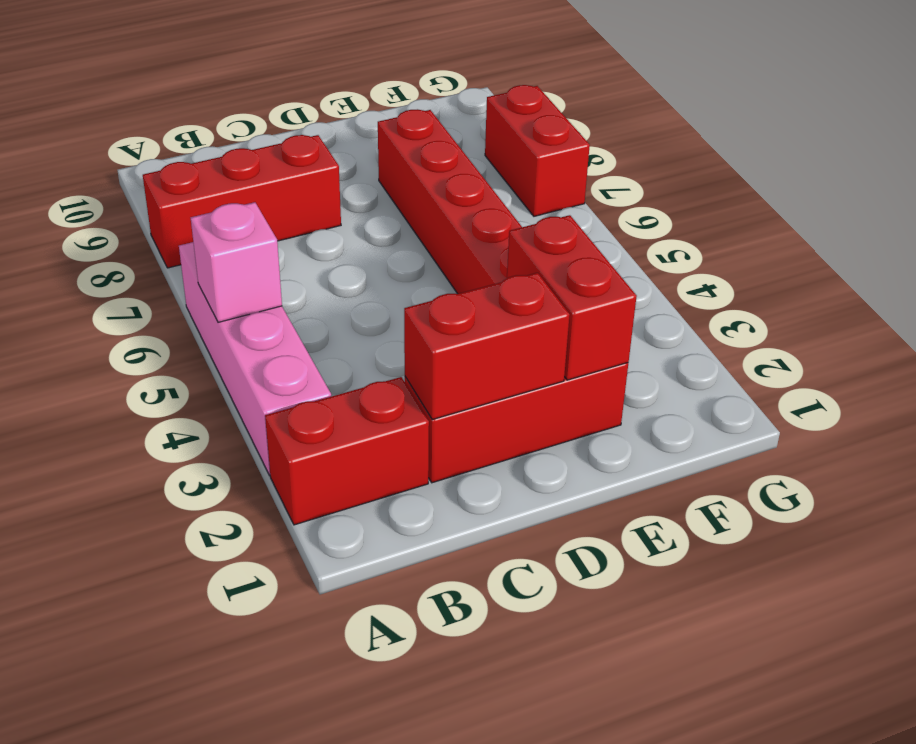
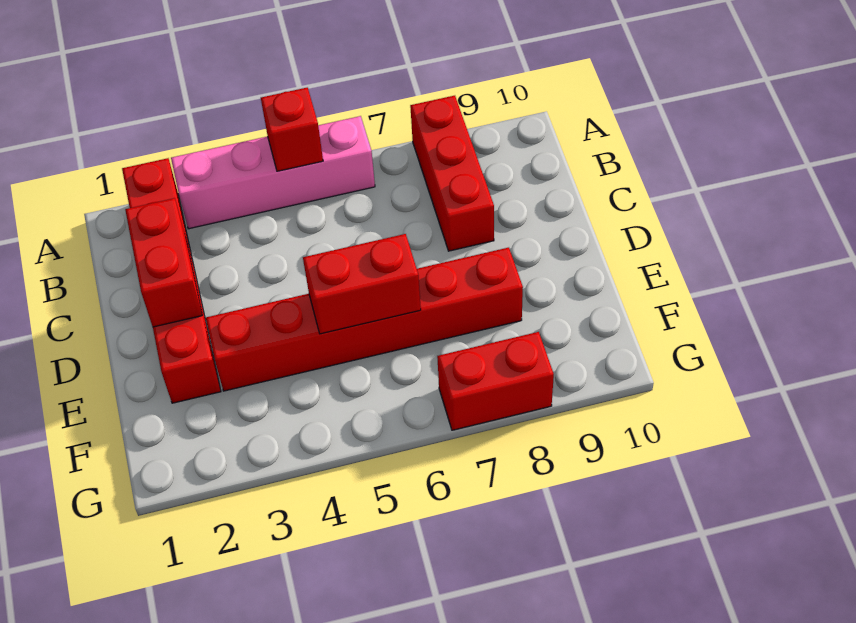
pink brick A5 level 2 -> red brick A5 level 2
red brick E2:E3 level 2 -> red brick E5:E6 level 2

